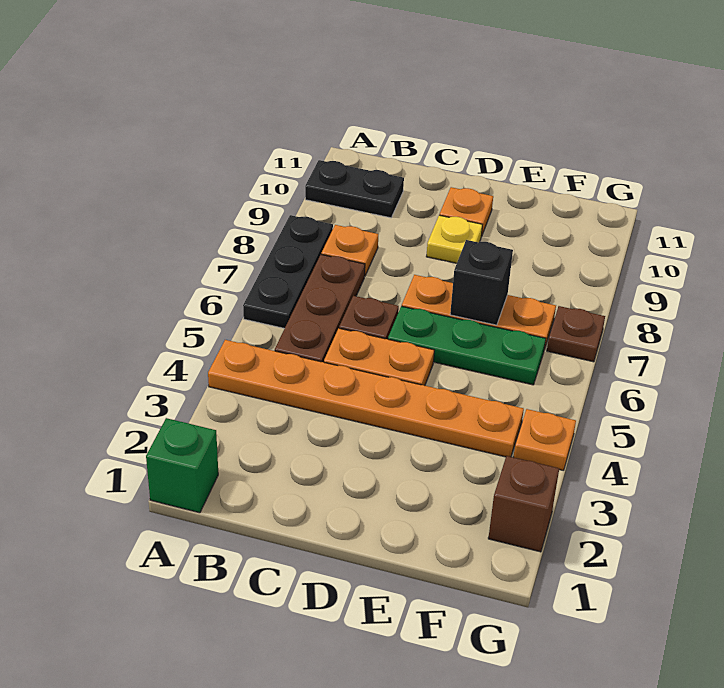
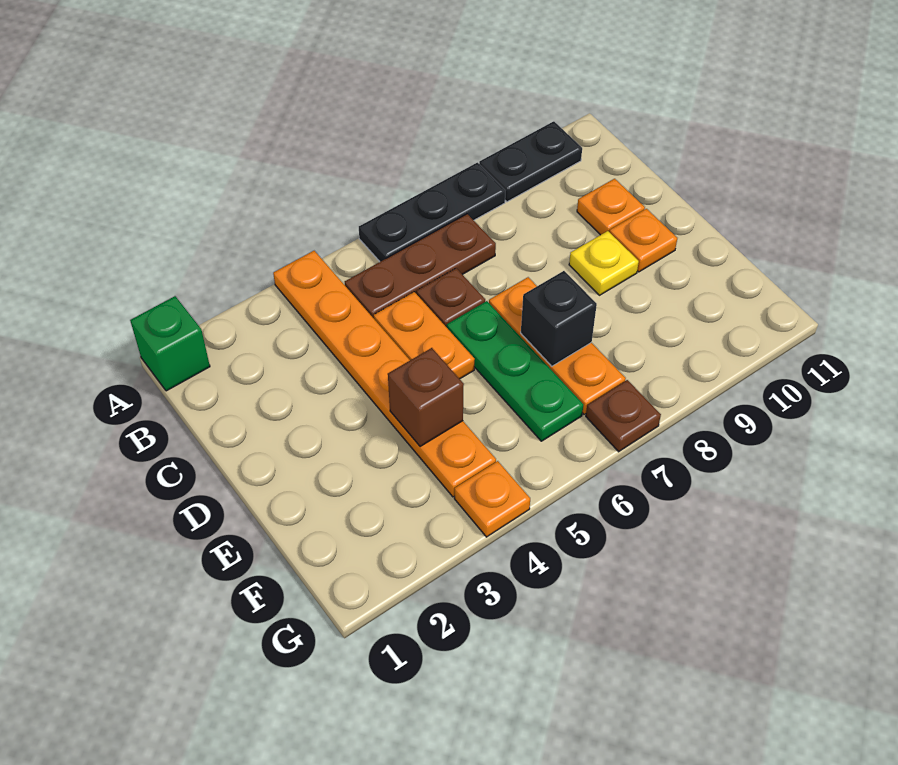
black plate A10:B10 level 1 -> black plate A9:A10 level 1
orange plate B8 level 1 -> orange plate C10 level 1
brown brick G2 level 1 -> brown brick E4 level 2

